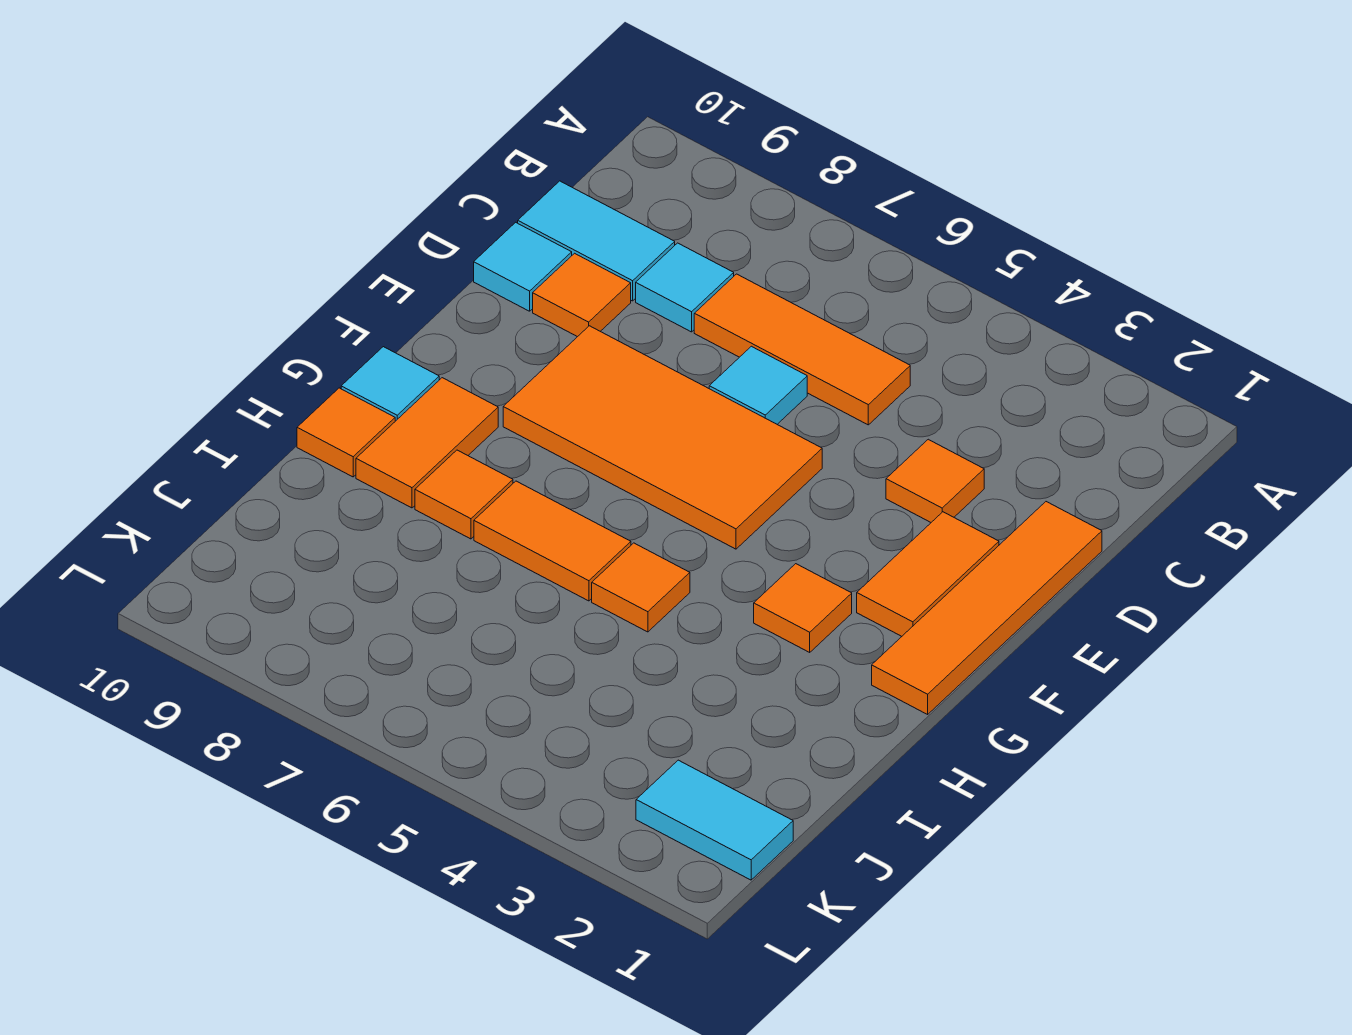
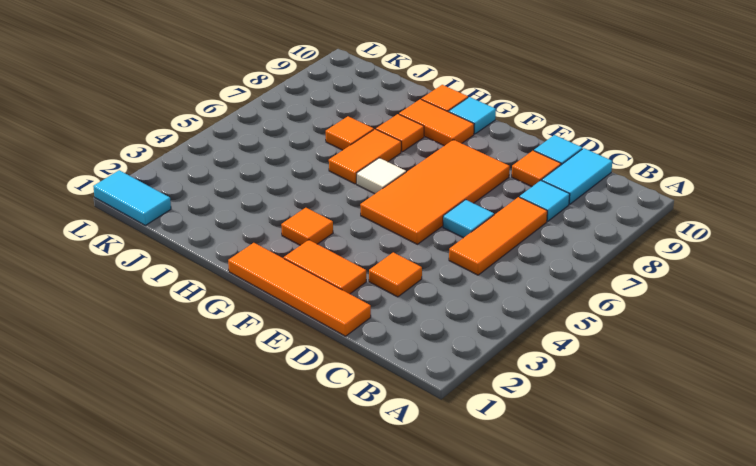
none -> white tile G6 level 1
orange tile H5 level 1 -> orange tile I7 level 1
cyan tile K1:K2 level 1 -> cyan tile K1:L1 level 1

